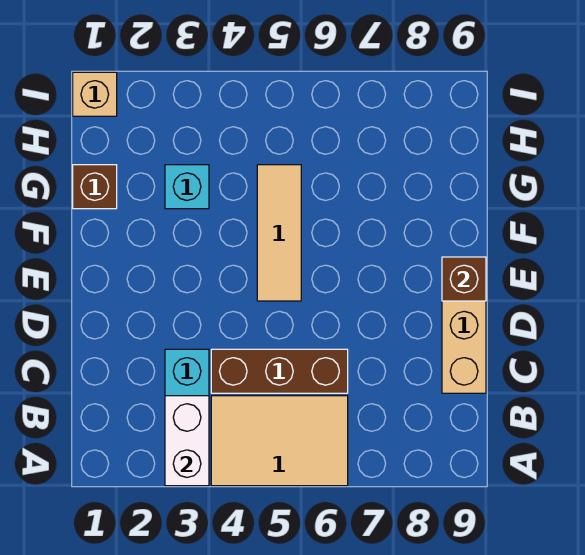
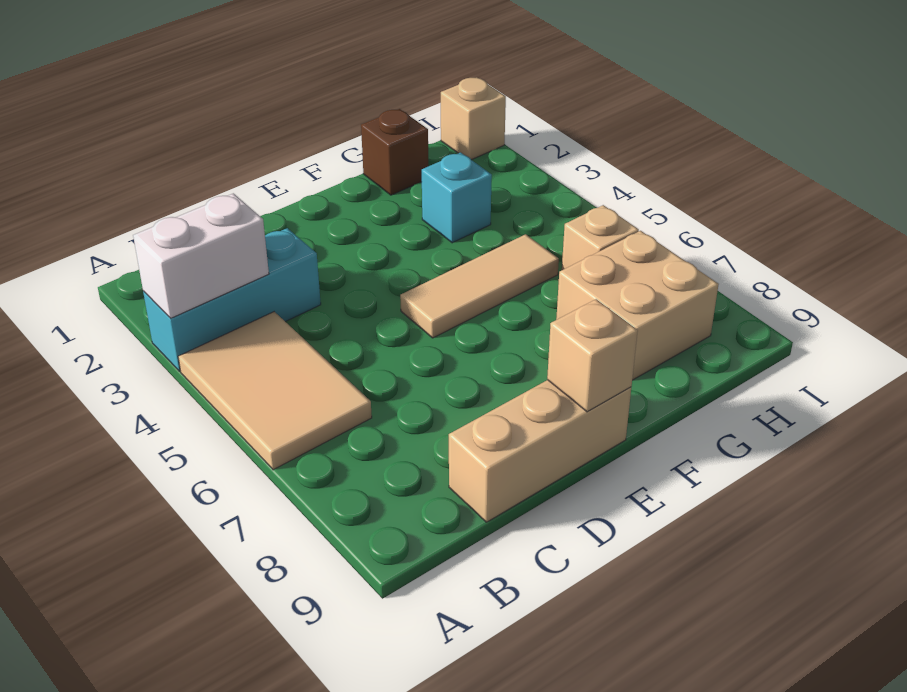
brown brick C4:C6 level 1 -> none
brown brick E9 level 2 -> tan brick E9 level 2
none -> tan brick G7:H8 level 1
none -> tan brick H6 level 1

